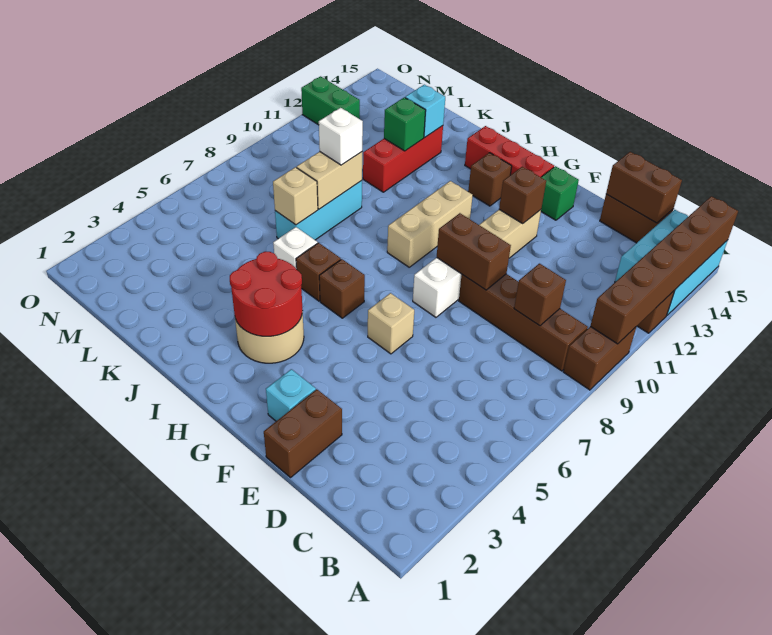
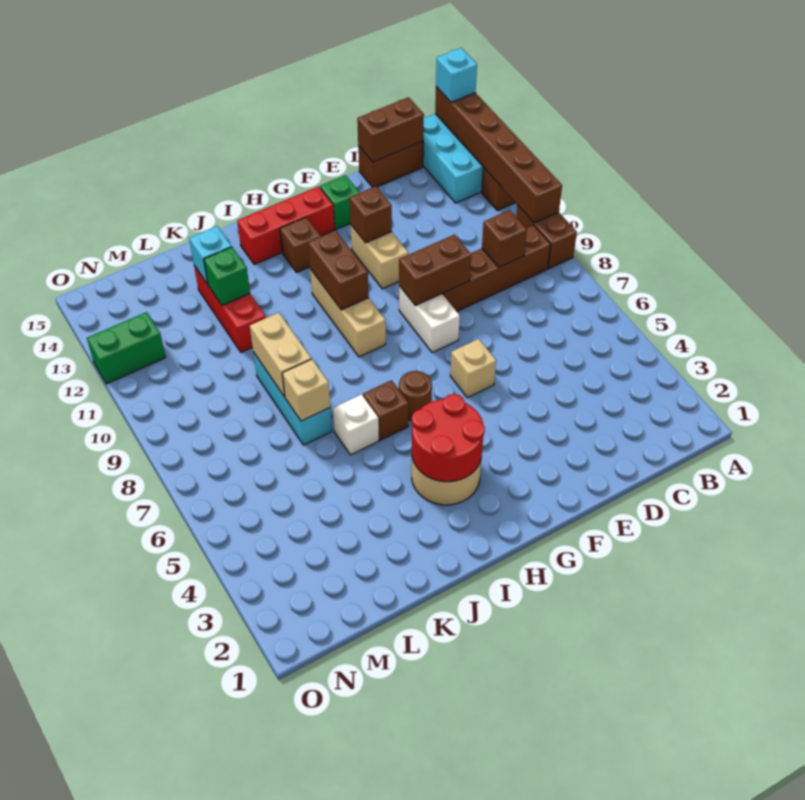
brown brick E1:E2 level 1 -> brown brick H10:H11 level 2
cyan brick F2 level 1 -> cyan brick A15 level 3
brown brick H6 level 1 -> brown round brick H6 level 1
white brick K9 level 3 -> none

